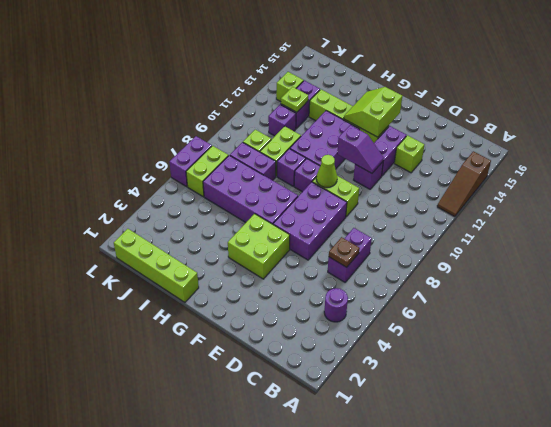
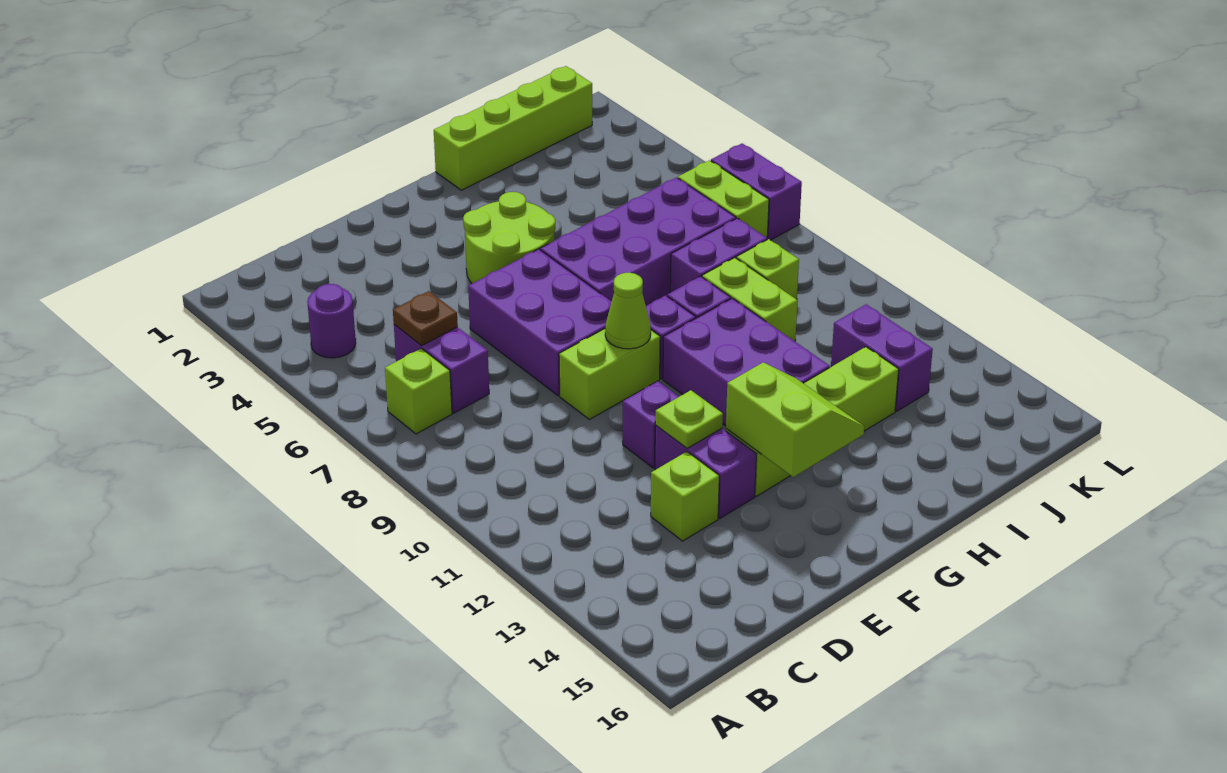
brown slope A12:A14 level 1 top 14 -> none
purple slope E11:F11 level 2 top F -> none
lime brick F4:G5 level 1 -> lime round brick F4:G5 level 1
purple brick J11 level 1 -> none
lime plate J12 level 2 -> lime plate E12 level 2
lime brick K13 level 1 -> lime brick B7 level 1

